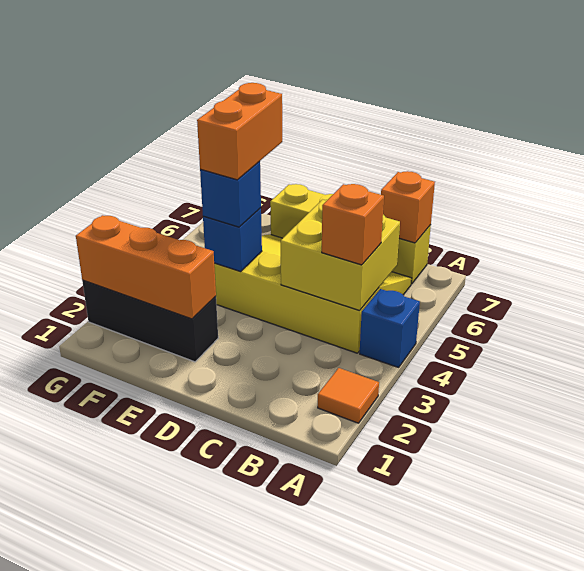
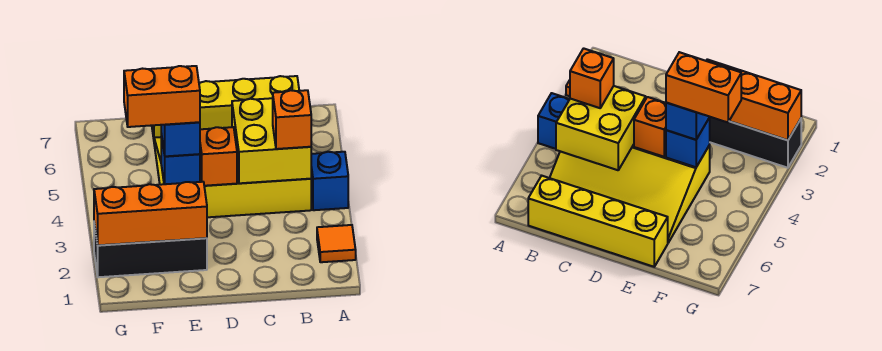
orange brick B7 level 2 -> orange brick D4 level 2
orange brick E4:E5 level 4 -> orange brick E4:F4 level 4

